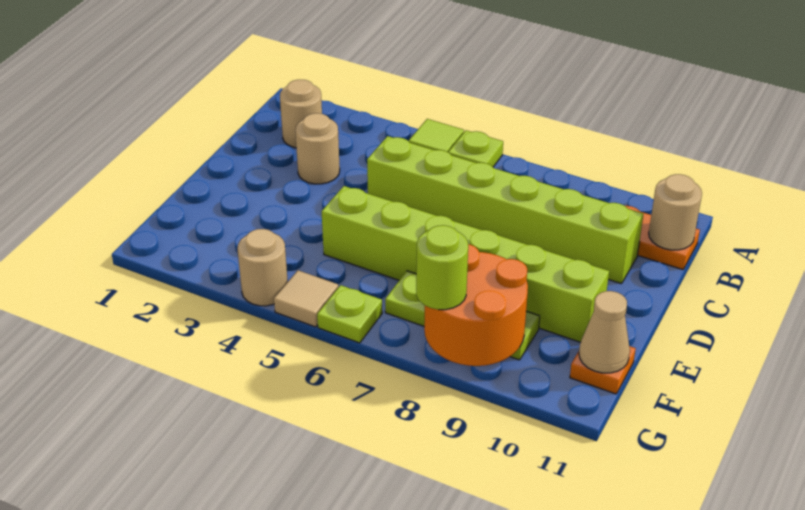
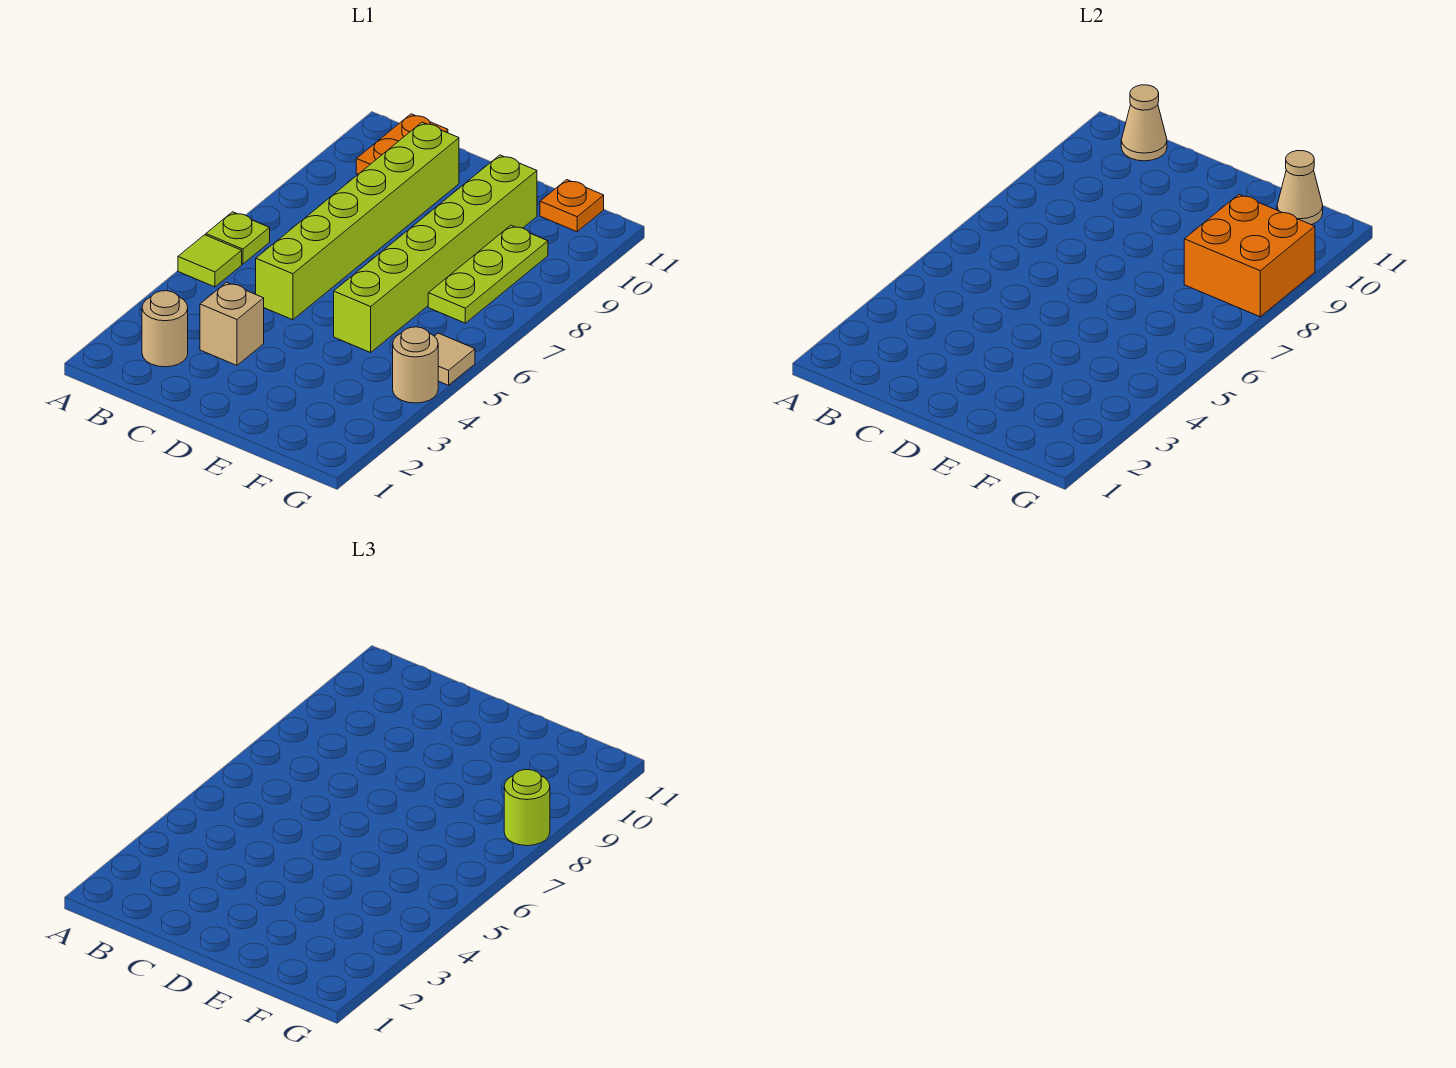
tan round brick B11 level 2 -> tan cone B11 level 2
tan round brick C3 level 1 -> tan brick C3 level 1
orange round brick F8:G9 level 2 -> orange brick F8:G9 level 2
lime plate G6 level 1 -> none

